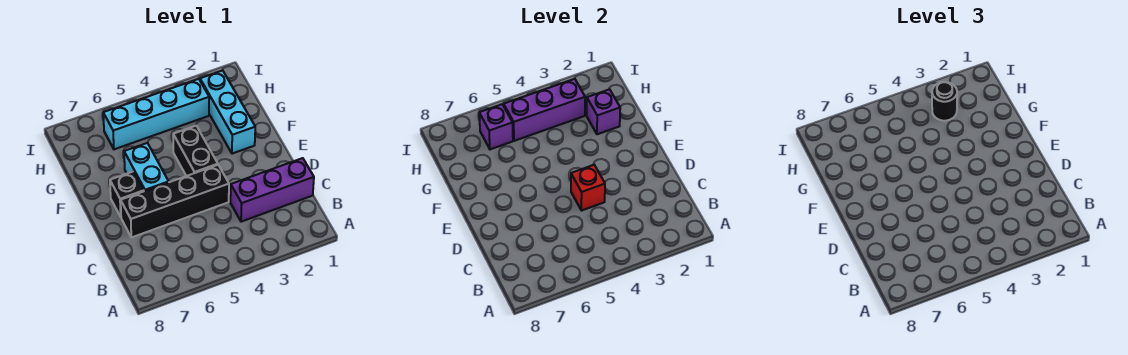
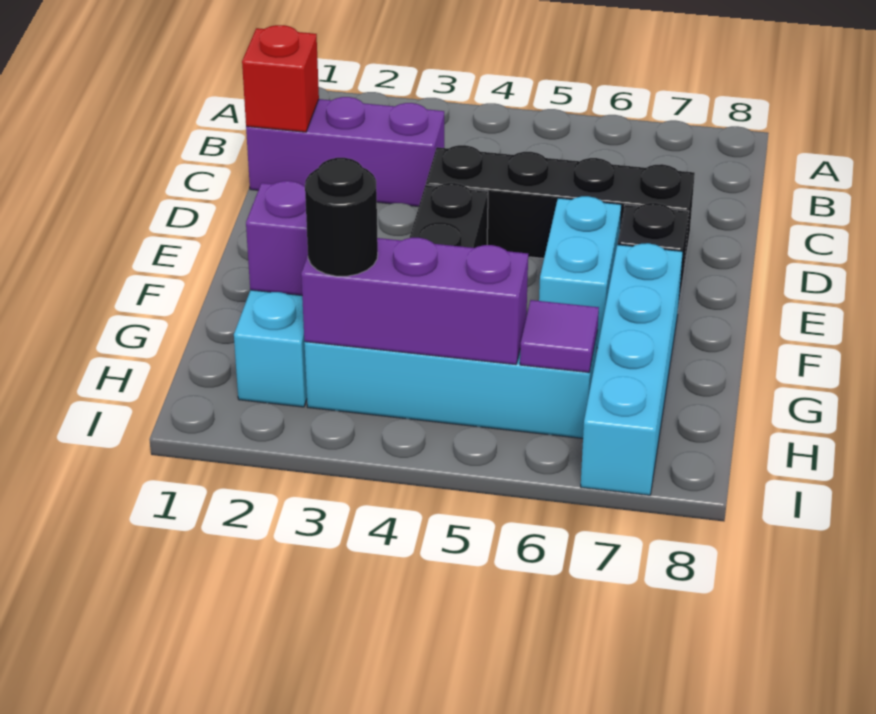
red brick D4 level 2 -> red brick C1 level 2
none -> cyan brick F7:I7 level 1
purple brick H6 level 2 -> purple tile H6 level 2

